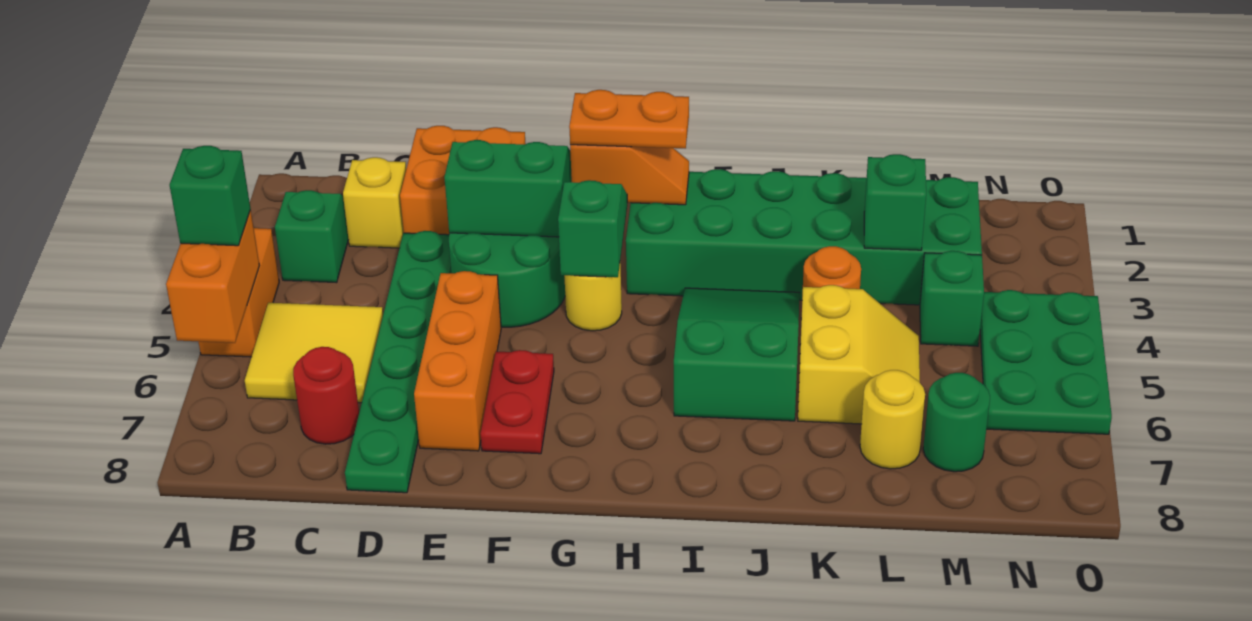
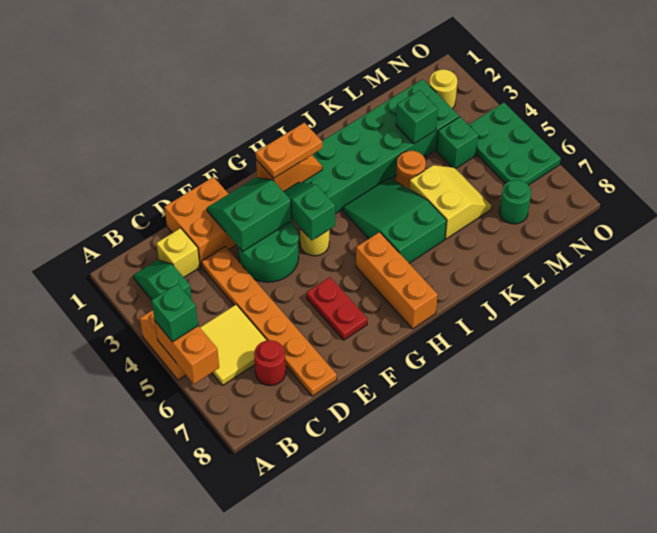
green plate D3:D8 level 1 -> orange plate D3:D8 level 1
orange brick E5:E7 level 1 -> orange brick H6:H8 level 1
yellow round brick L7 level 1 -> yellow round brick N2 level 1

